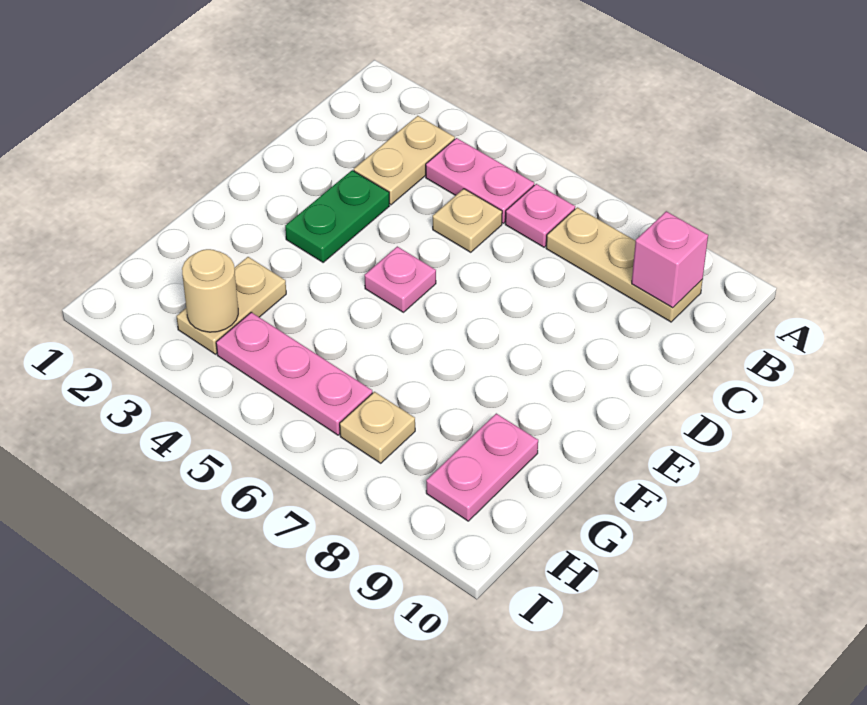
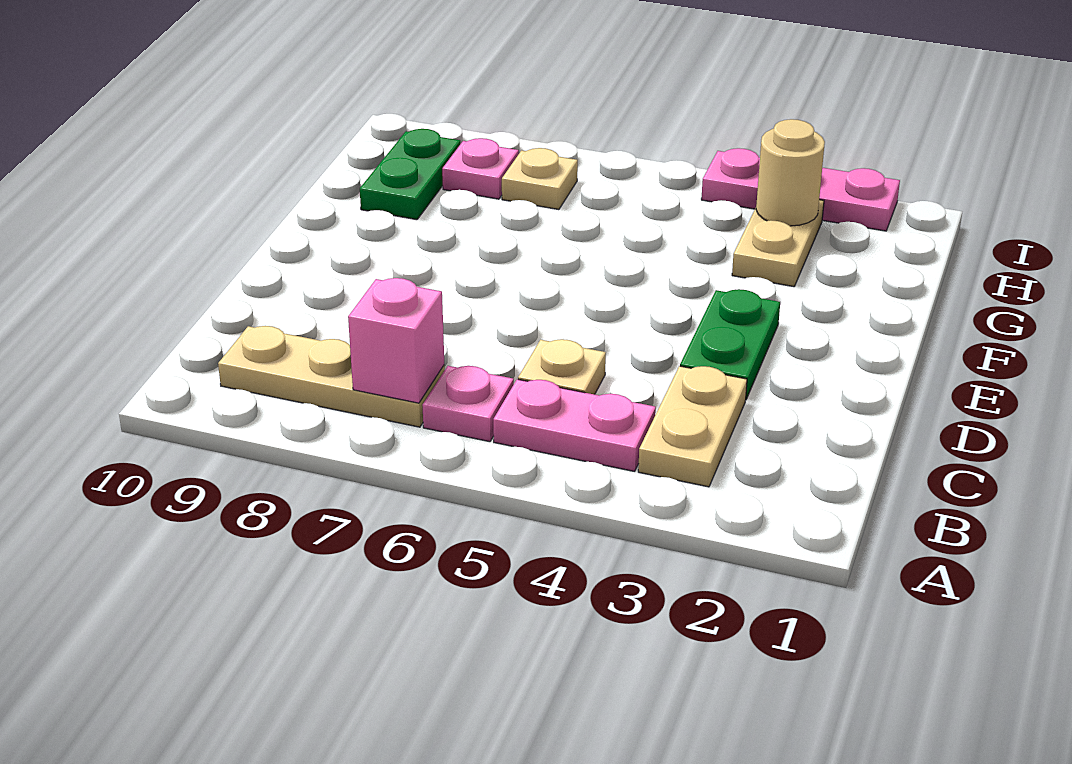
pink brick B9 level 2 -> pink brick B7 level 2
pink plate E5 level 1 -> pink plate H8 level 1
pink plate G9:H9 level 1 -> green plate G9:H9 level 1
pink plate H4:H6 level 1 -> pink plate I2:I4 level 1

